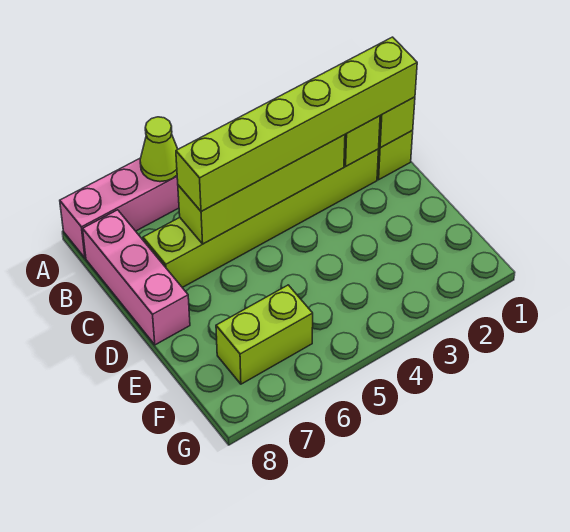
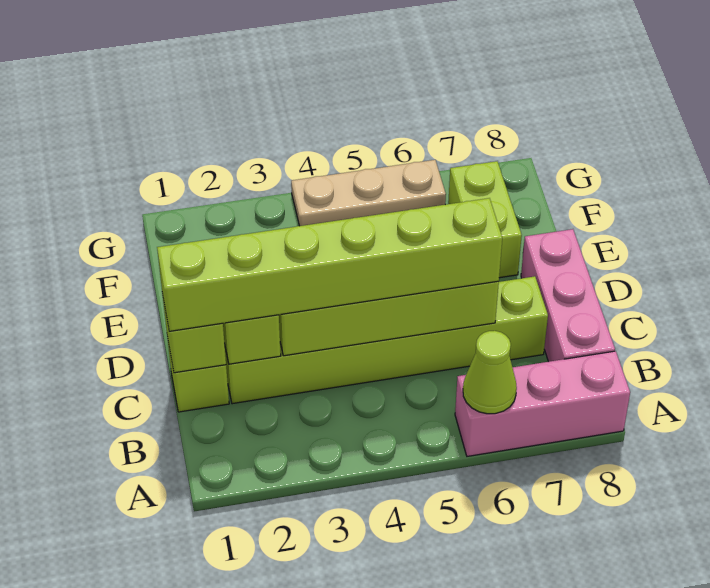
lime brick F6:F7 level 1 -> lime brick E7:F7 level 1
none -> tan plate G4:G6 level 1

